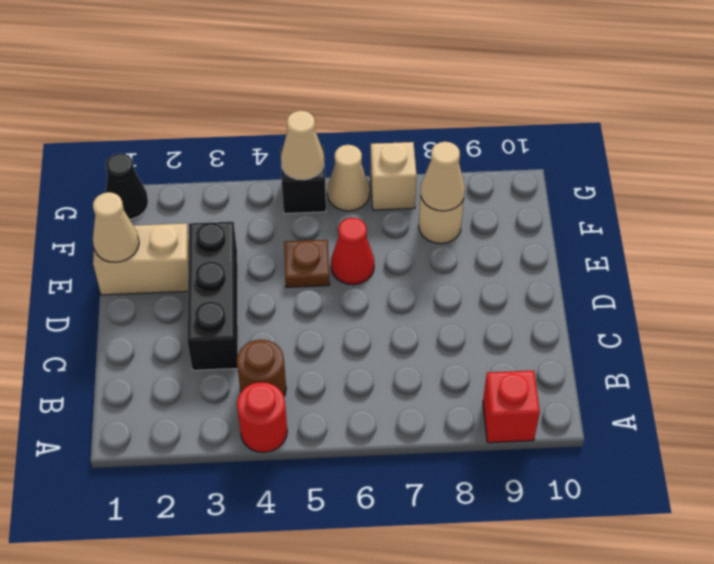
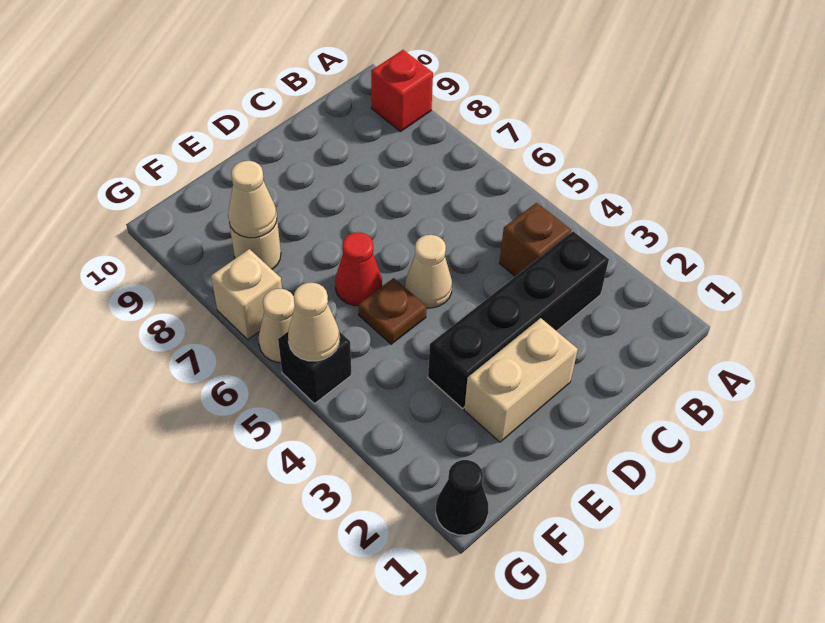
red round brick A4 level 1 -> none
brown round brick B4 level 1 -> brown brick B4 level 1
black brick C3:E3 level 1 -> black brick B3:E3 level 1
tan brick E1:E2 level 1 -> tan brick D2:E2 level 1
tan cone E1 level 2 -> tan cone D5 level 1

